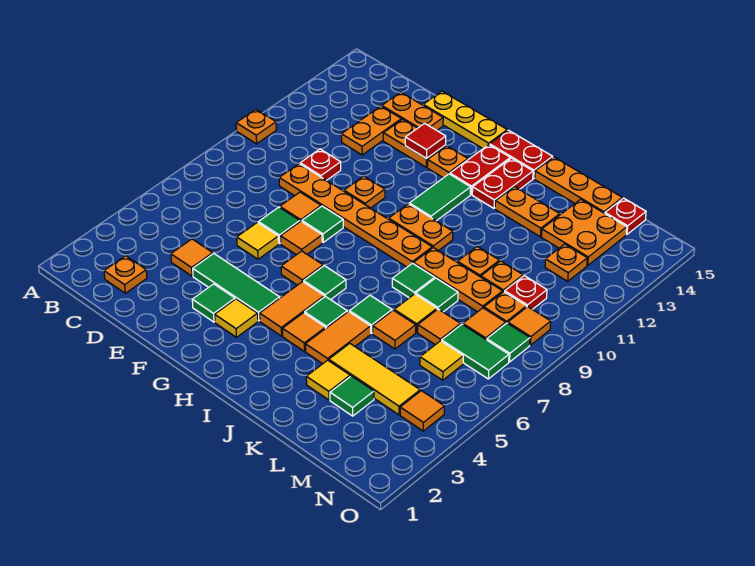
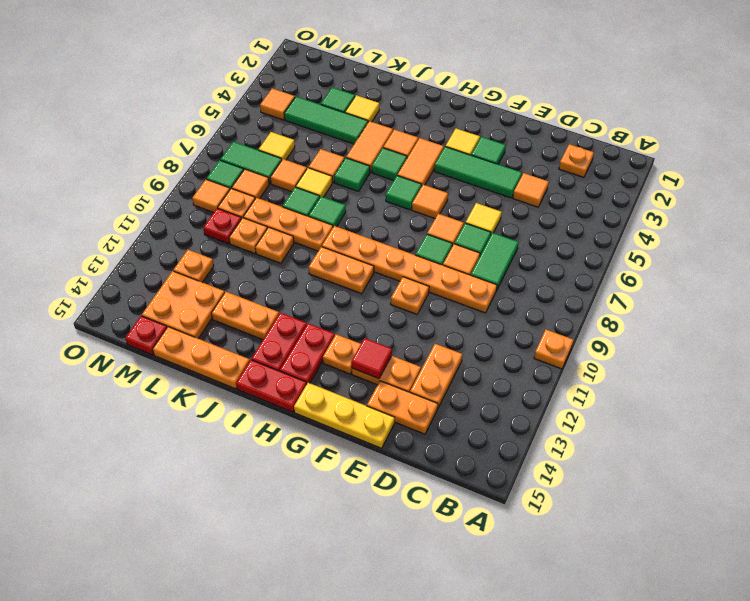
red plate D10 level 1 -> none
green tile H11:H12 level 1 -> green tile D7:D8 level 1
yellow tile K4:M4 level 1 -> green tile K4:M4 level 1

